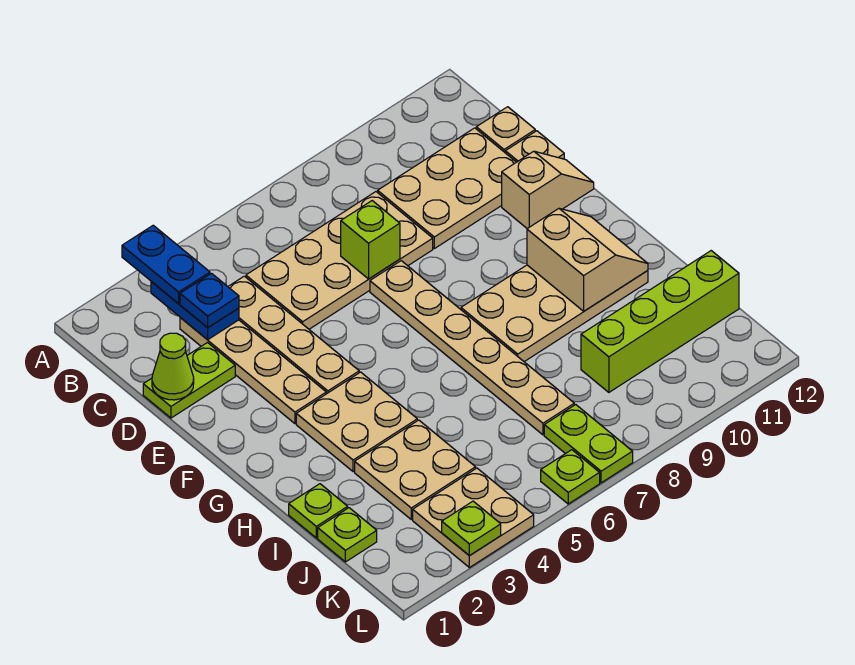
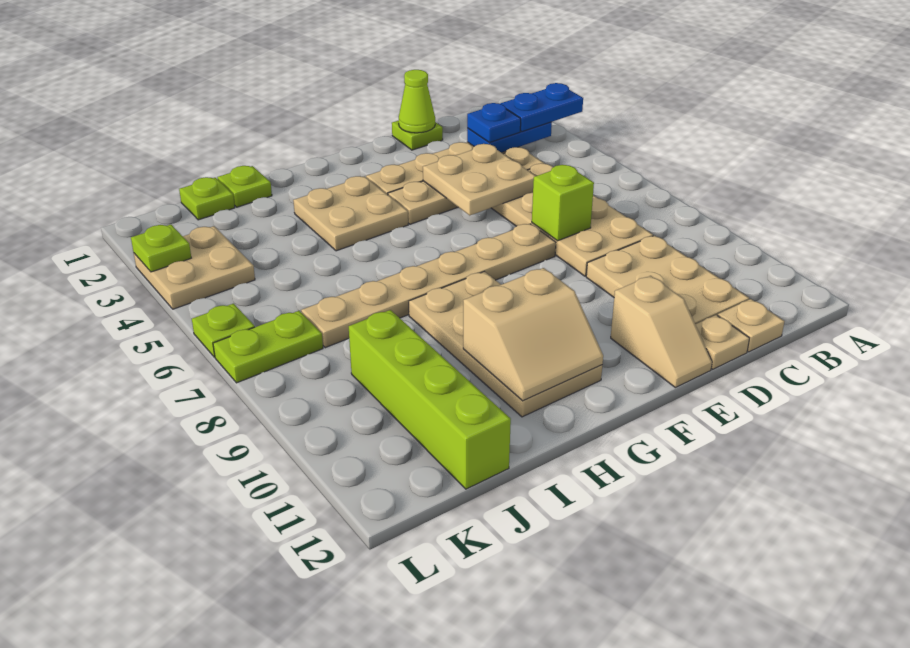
lime plate D1:D2 level 1 -> lime plate D1 level 1
tan plate I3:J4 level 1 -> tan plate D4:E5 level 2

